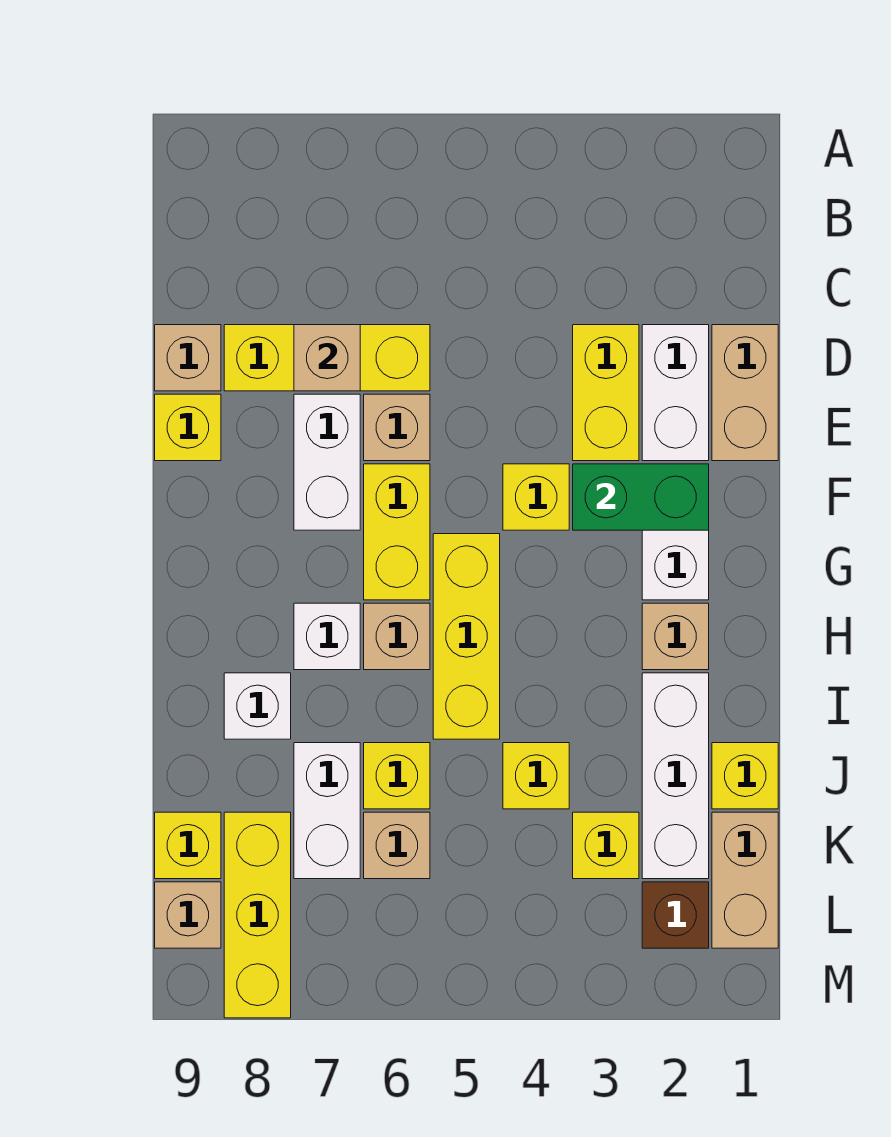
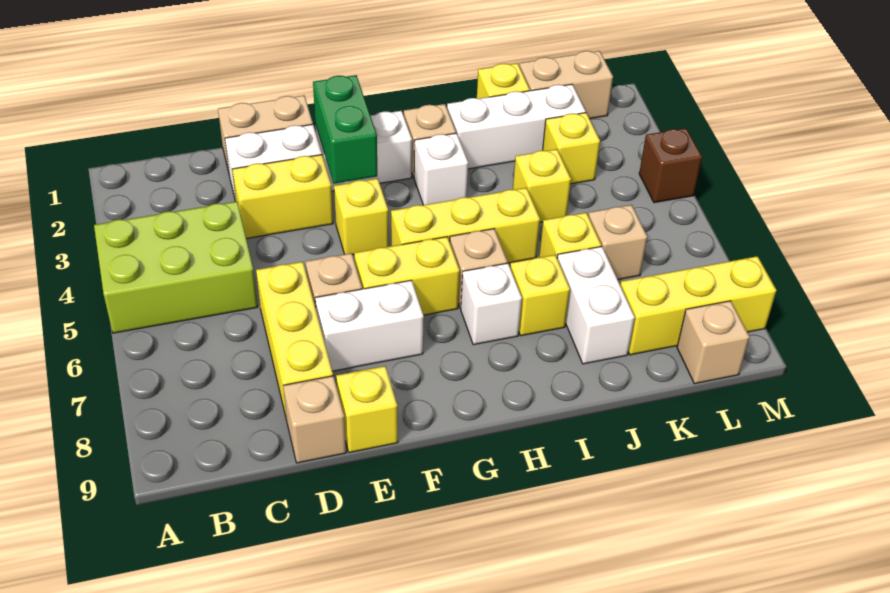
none -> lime brick A4:C5 level 1
tan brick D7 level 2 -> none
white brick I8 level 1 -> white brick H3 level 1
white brick J7:K7 level 1 -> white brick J7:J8 level 1
yellow brick K9 level 1 -> yellow brick I7 level 1
brown brick L2 level 1 -> brown brick M4 level 1

